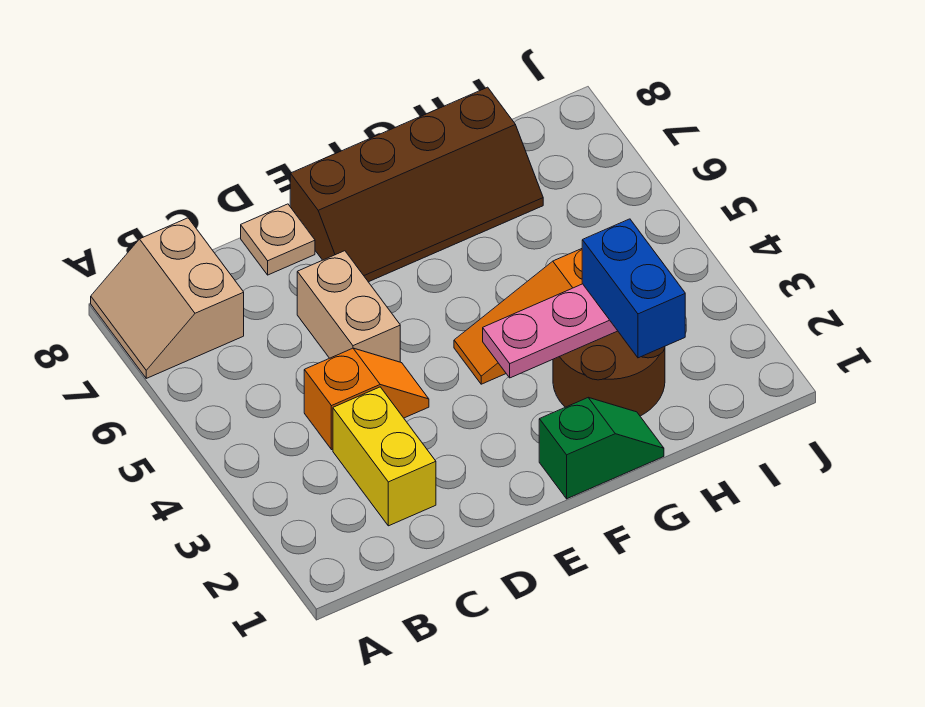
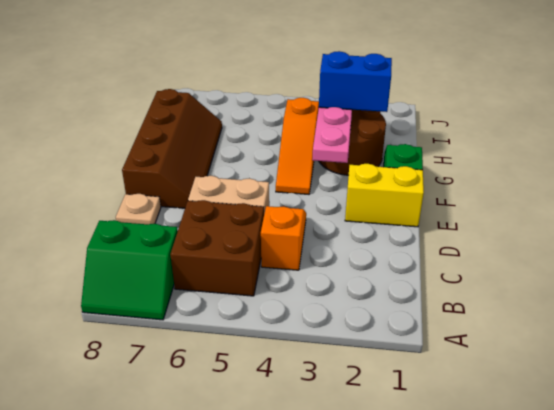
tan slope A7:B8 level 1 top B -> green slope A7:B8 level 1 top B
none -> brown brick B5:C6 level 1
yellow brick C2:C3 level 1 -> yellow brick E1:E2 level 1

